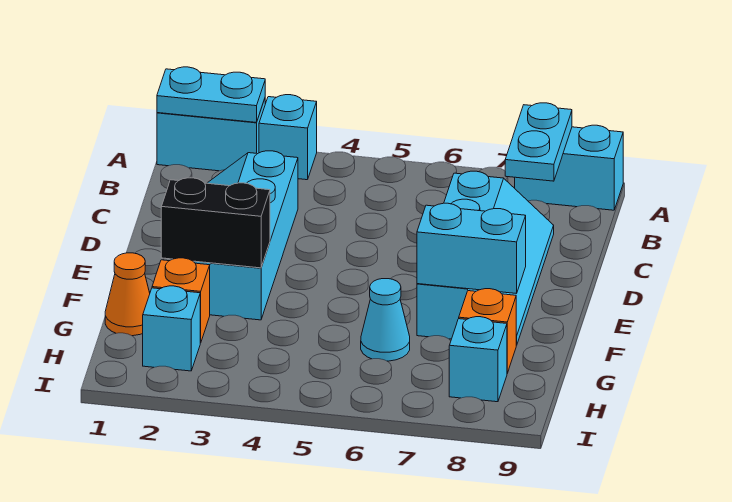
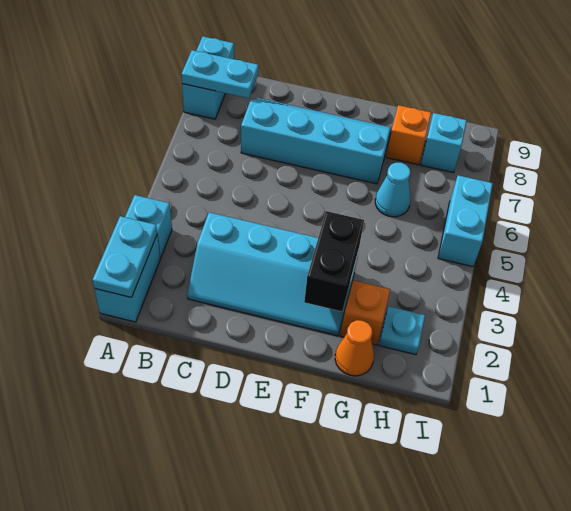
cyan brick F7:F8 level 2 -> cyan brick I5:I6 level 1
cyan brick H2 level 1 -> cyan plate H2 level 1

